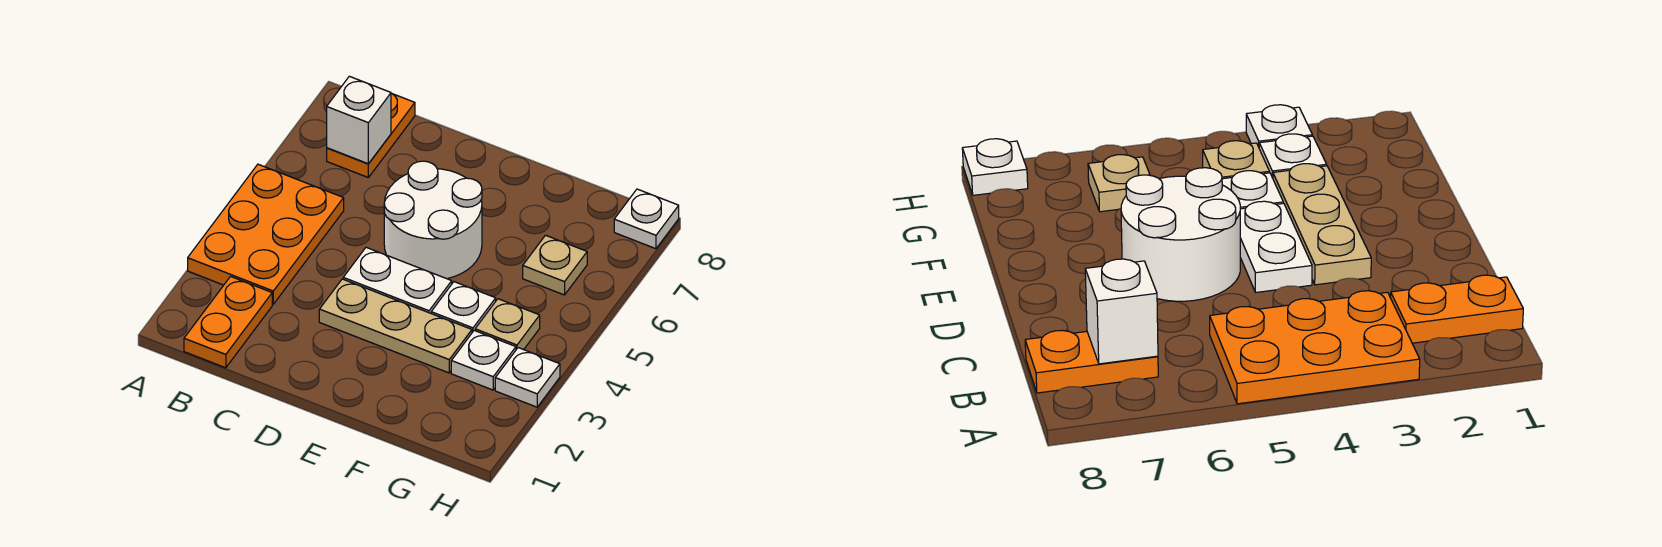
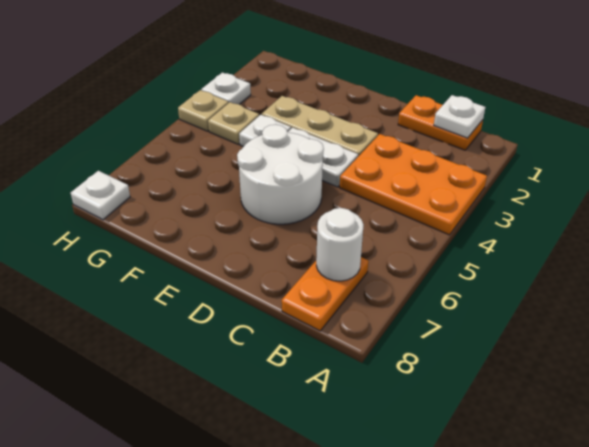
orange plate A3:B5 level 1 -> orange plate A3:C4 level 1
orange plate B1:B2 level 1 -> orange plate B1:C1 level 1
white brick B7 level 2 -> white round brick B7 level 2
white plate G3 level 1 -> white plate B1 level 2
tan plate G6 level 1 -> tan plate H4 level 1

